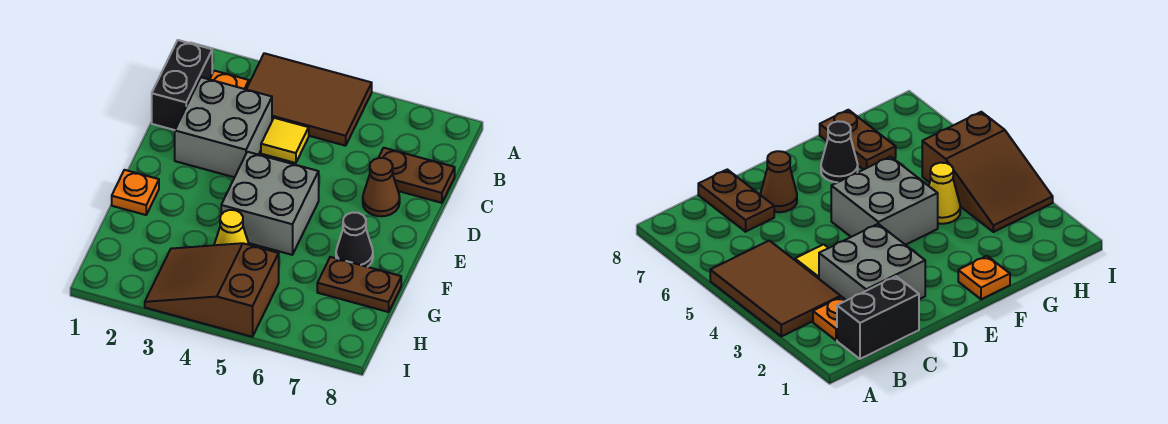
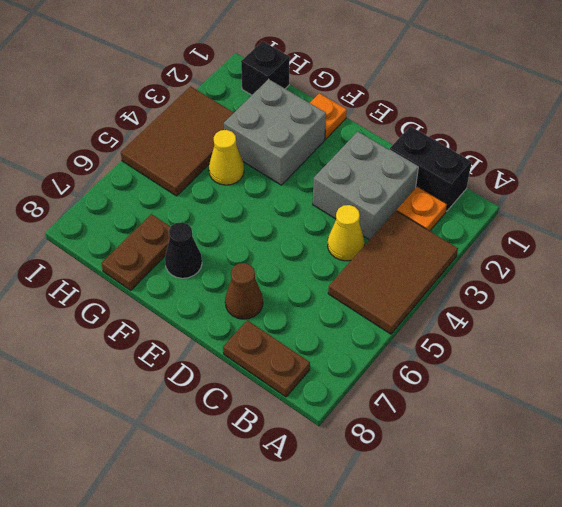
yellow tile C4 level 1 -> yellow cone C4 level 1
brown plate C7:C8 level 1 -> brown plate B8:C8 level 1
grey brick E4:F5 level 1 -> grey brick F2:G3 level 1
none -> black brick H1 level 1
brown slope H3:I5 level 1 top 5 -> brown tile H3:I5 level 1

